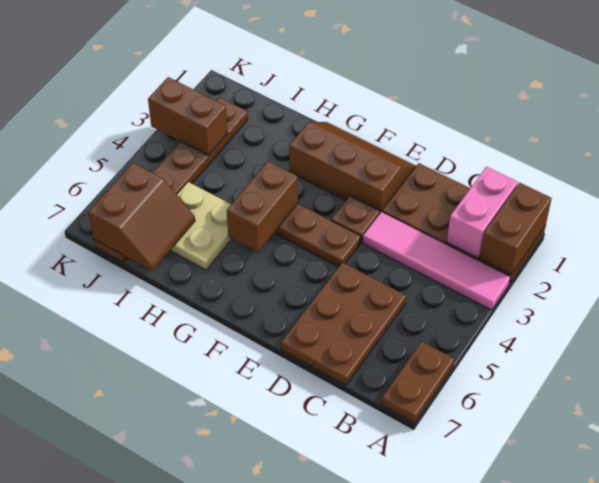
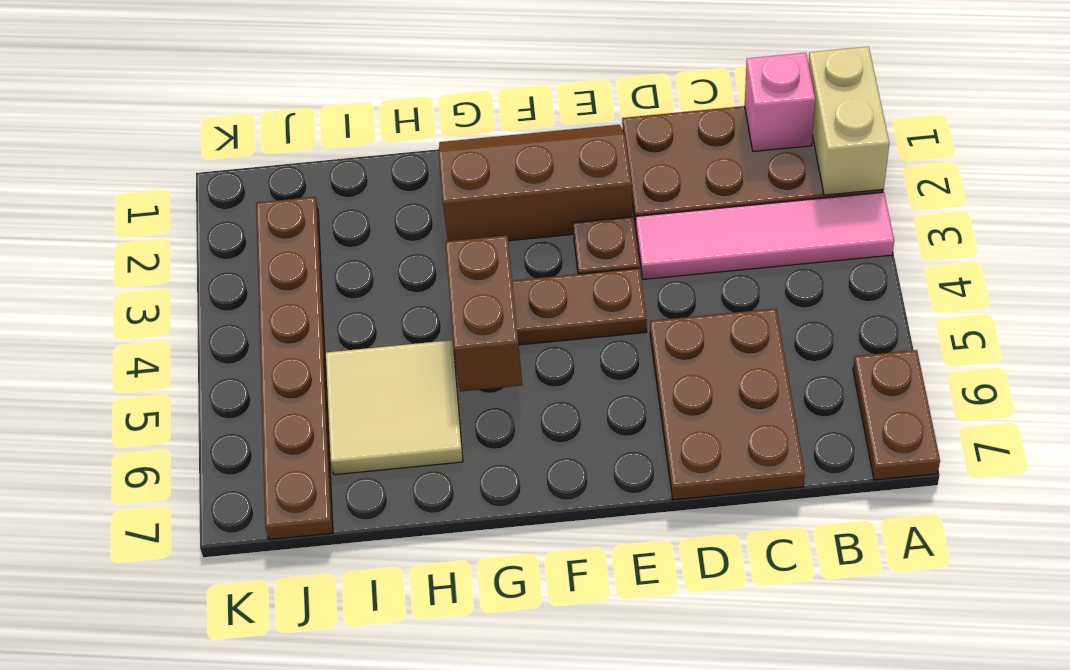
brown brick A1:A2 level 2 -> tan brick A1:A2 level 2
pink brick B1:B2 level 2 -> pink brick B1 level 2
tan plate H5:I6 level 1 -> tan tile H5:I6 level 1
brown slope I6:J7 level 2 top J -> none
brown brick J3:K3 level 2 -> none

